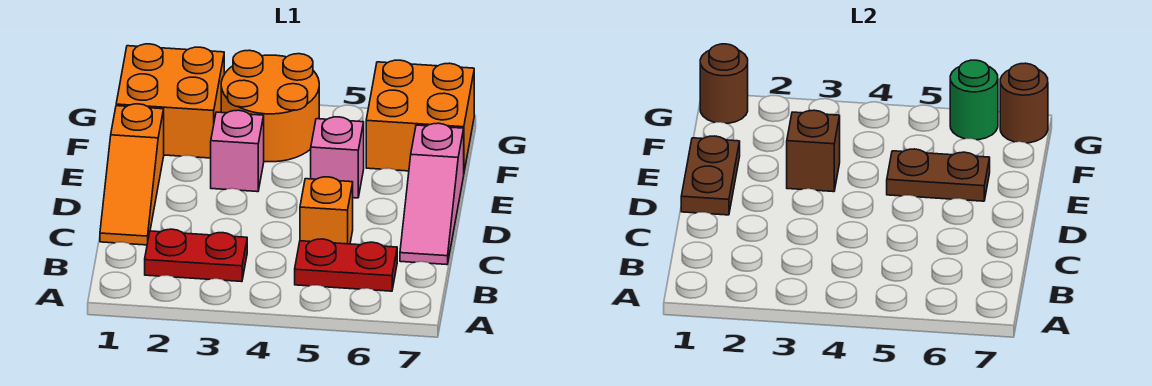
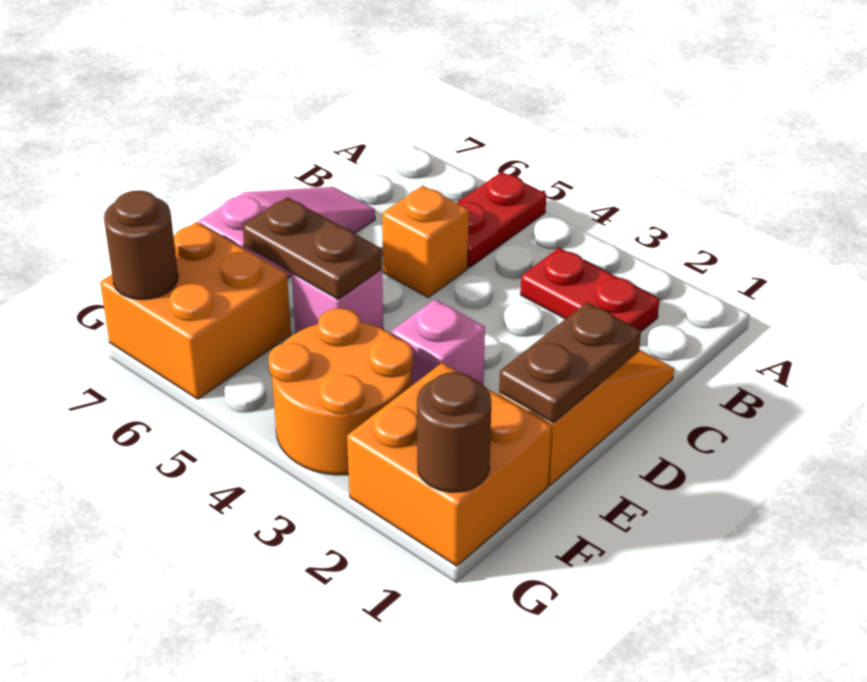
red plate B5:B6 level 1 -> red plate A5:B5 level 1
brown brick E3 level 2 -> none
green round brick G6 level 2 -> none

